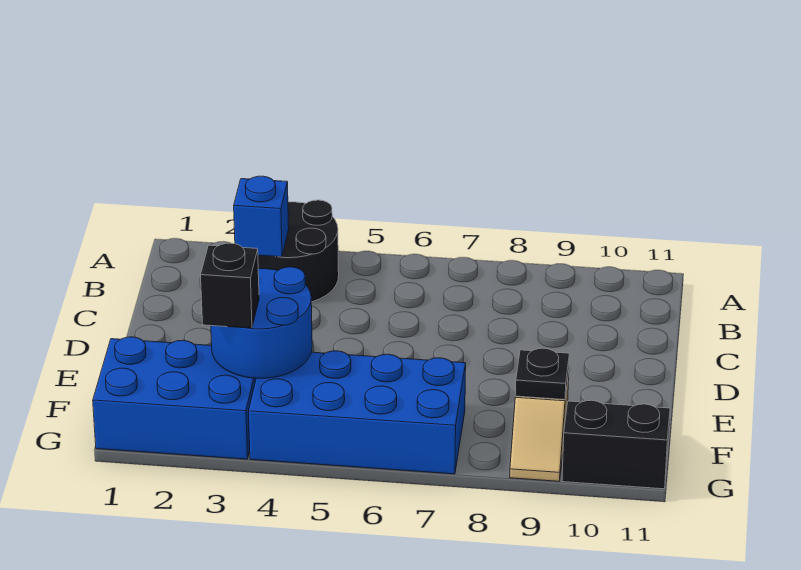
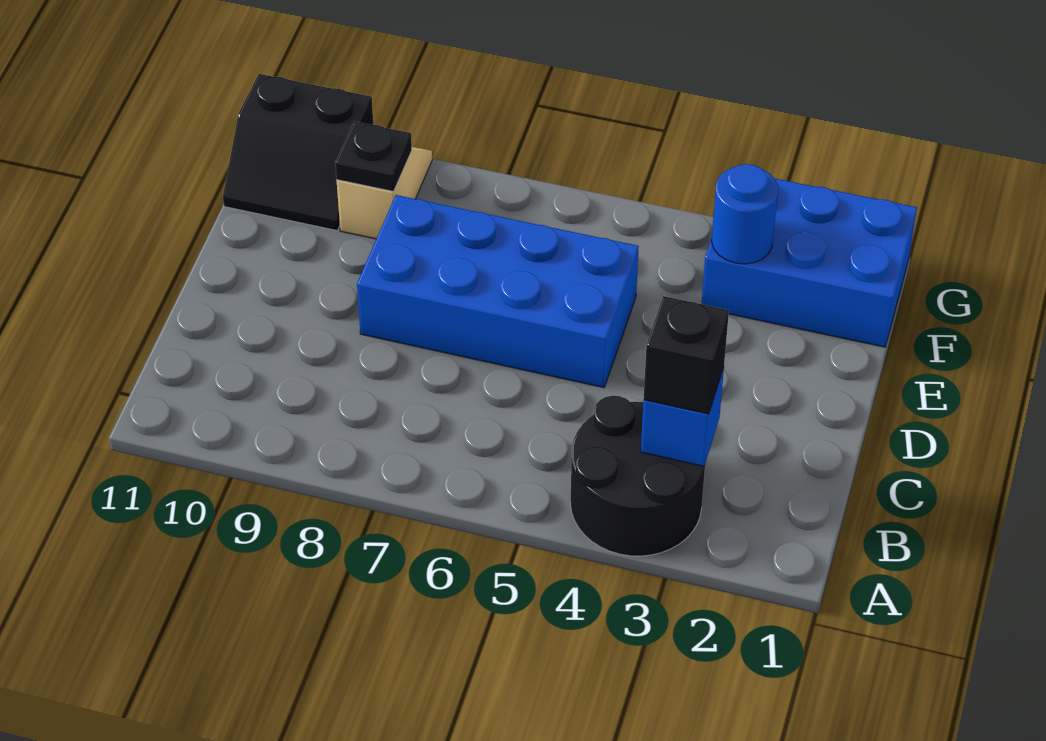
blue round brick E3:F4 level 2 -> blue round brick F3 level 2
black brick F3 level 3 -> black brick B3 level 3
blue brick F4:G7 level 1 -> blue brick D5:E8 level 1

